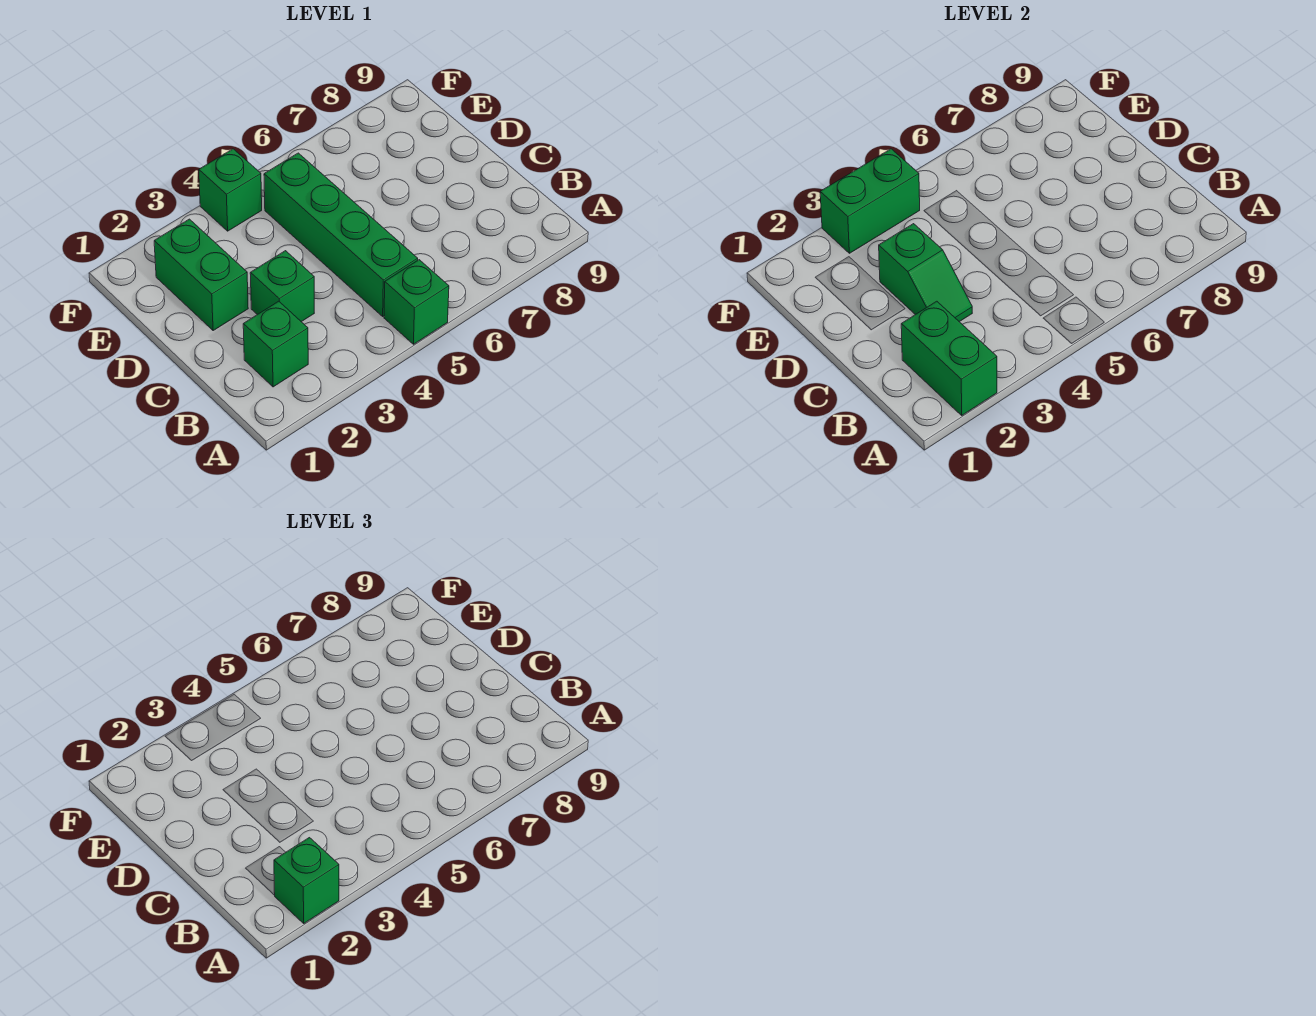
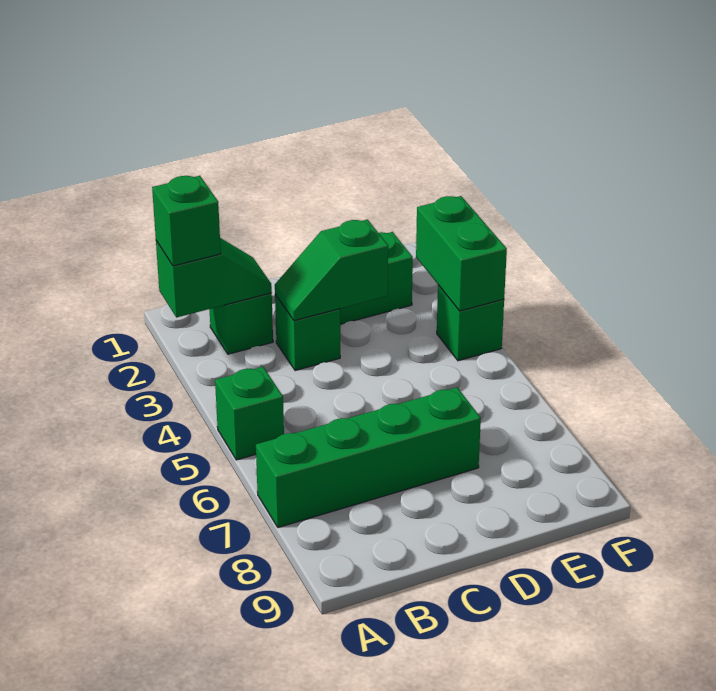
green brick A2:B2 level 2 -> green slope A2:B2 level 2 top A
green brick B5:E5 level 1 -> green brick A7:D7 level 1

